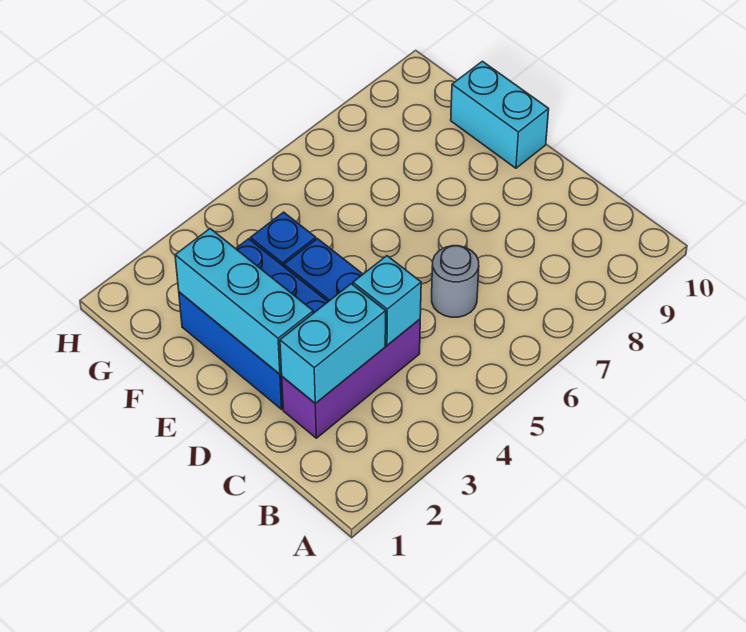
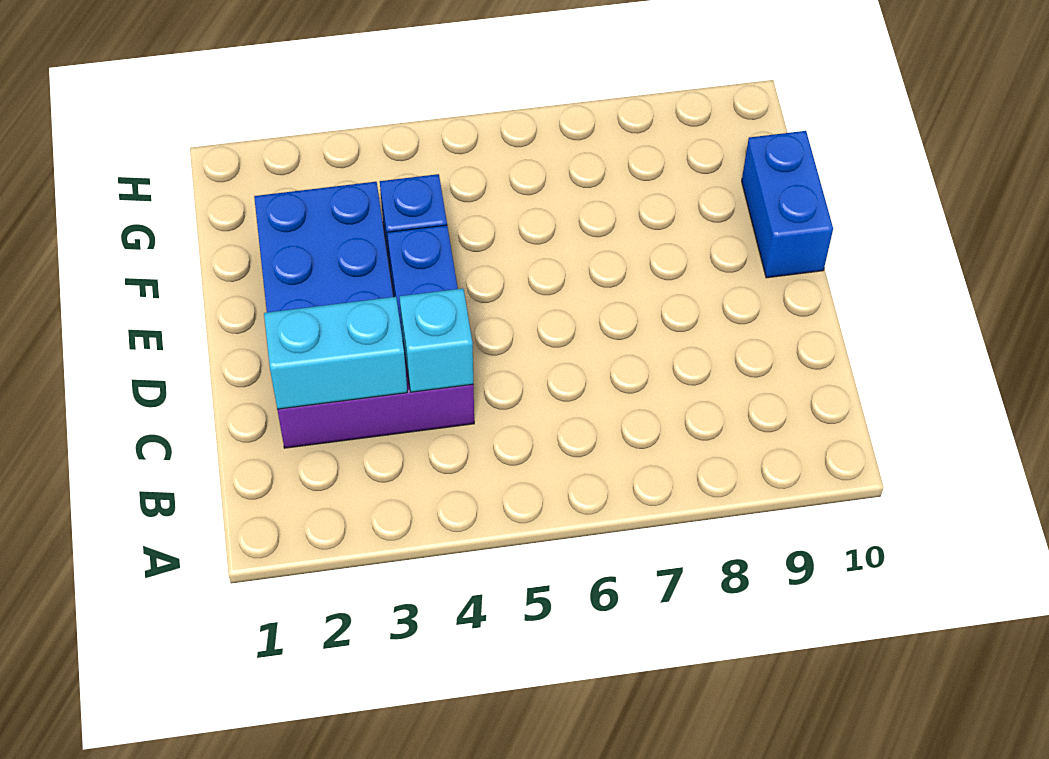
grey round brick C6 level 1 -> none
cyan brick D2:F2 level 2 -> none
cyan brick E10:F10 level 1 -> blue brick E10:F10 level 1

